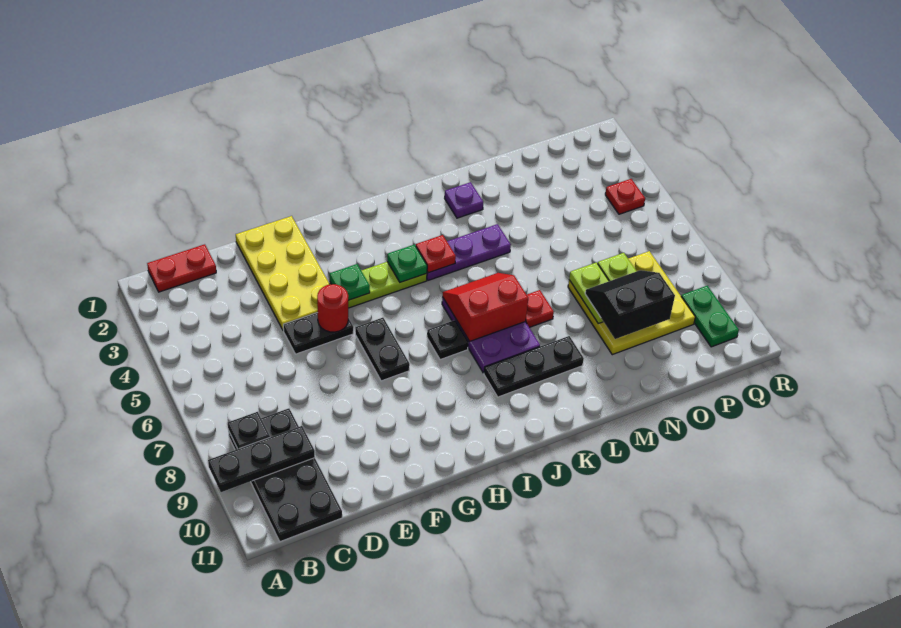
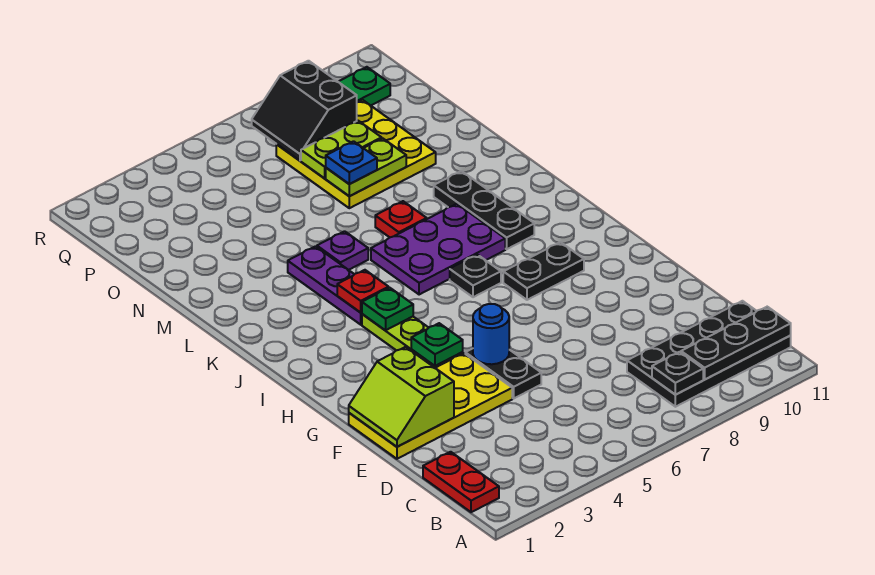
black plate A9:C9 level 2 -> black plate B9:B11 level 2
none -> lime slope E1:F2 level 2 top 2
red round brick F5 level 2 -> blue round brick F5 level 2
black plate G6:G7 level 1 -> black plate H8:H9 level 1
red slope J6:K7 level 2 top 7 -> none
purple plate L2 level 1 -> purple plate L5 level 1
none -> blue plate N7 level 3
black slope N8:O9 level 3 top 9 -> black slope P7:Q8 level 2 top 8
red plate Q4 level 1 -> none

